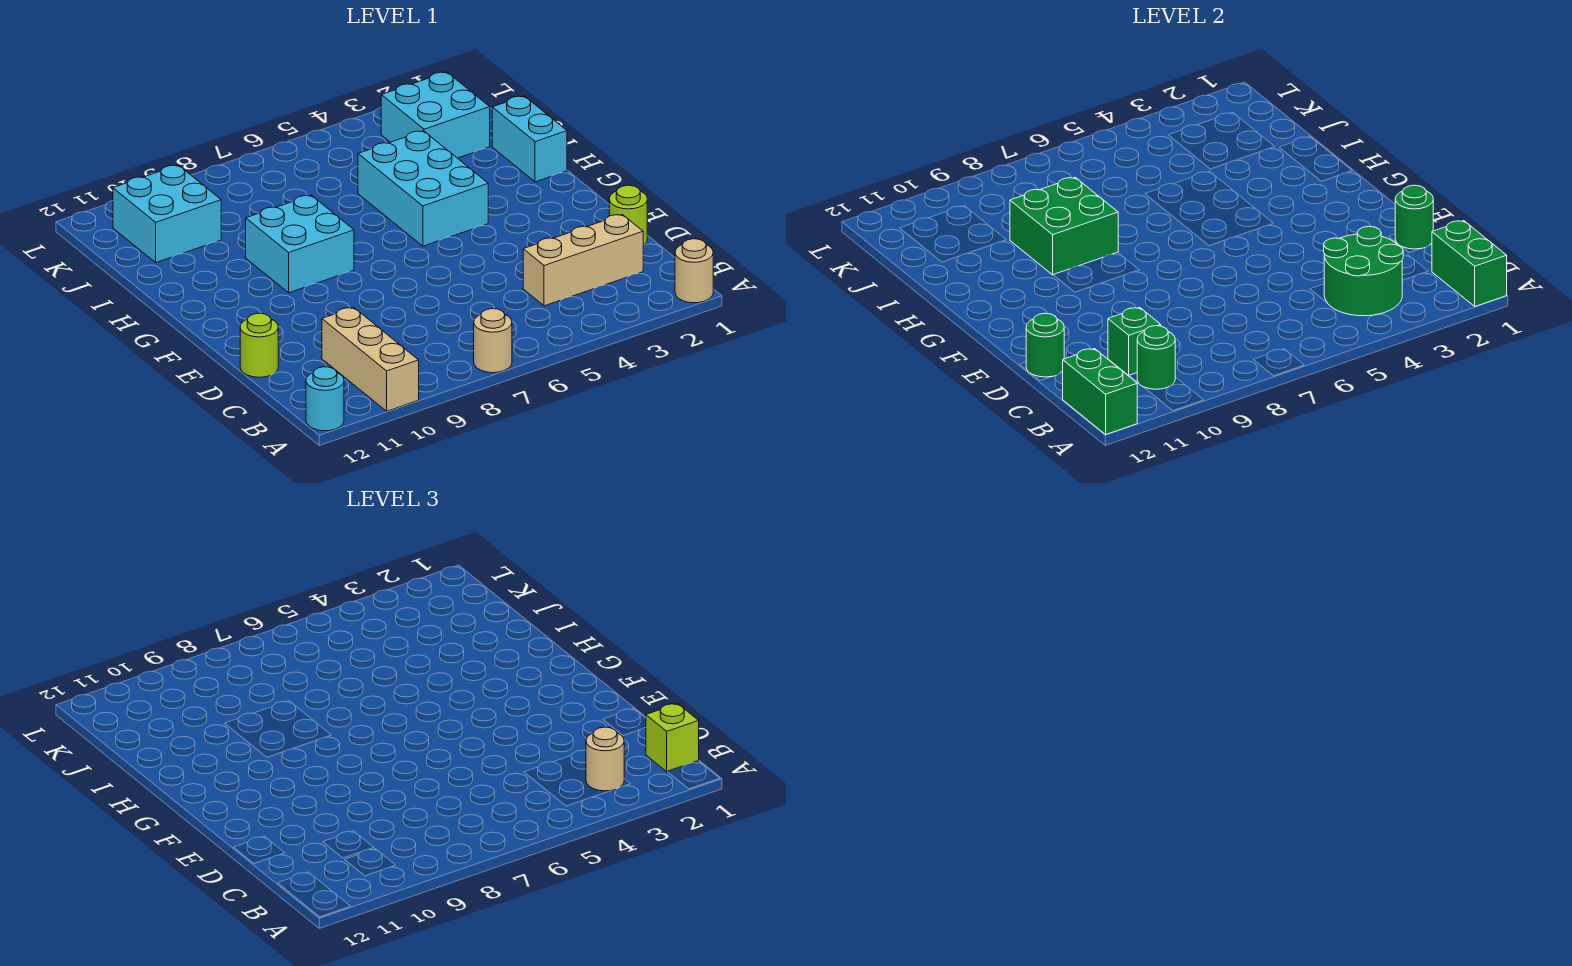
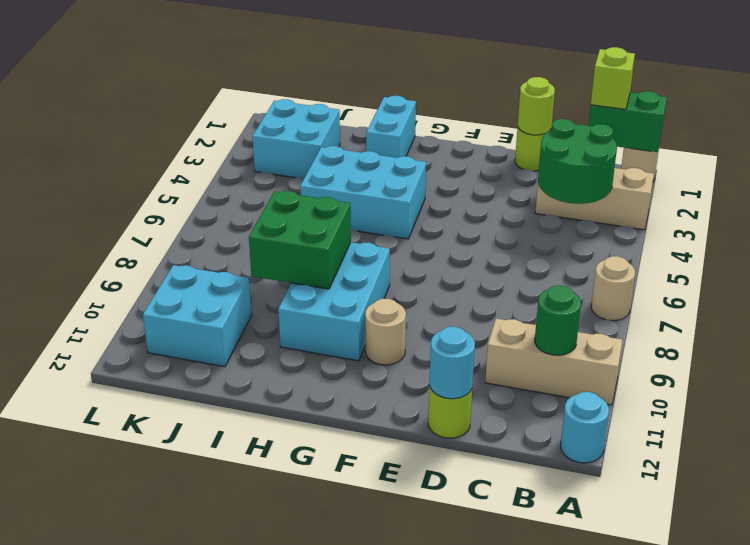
green brick A12:B12 level 2 -> none
tan round brick B3 level 3 -> tan round brick F10 level 1
tan brick C2:C4 level 1 -> tan brick A3:C3 level 1
green brick C10 level 2 -> none
green round brick D1 level 2 -> lime round brick D1 level 2
green round brick D12 level 2 -> cyan round brick D12 level 2
cyan brick G8:H9 level 1 -> cyan brick G8:H10 level 1
cyan brick H1:I1 level 1 -> cyan brick H1:H2 level 1

